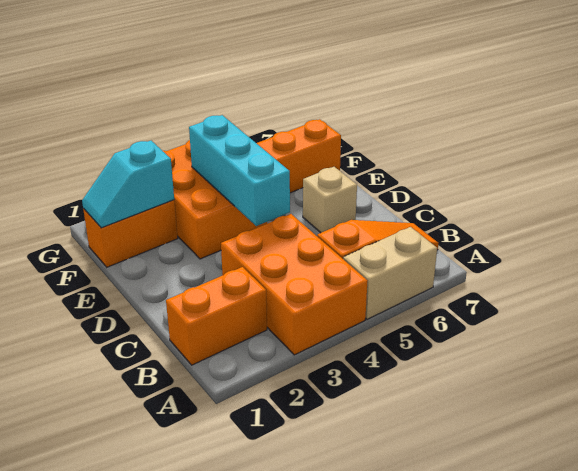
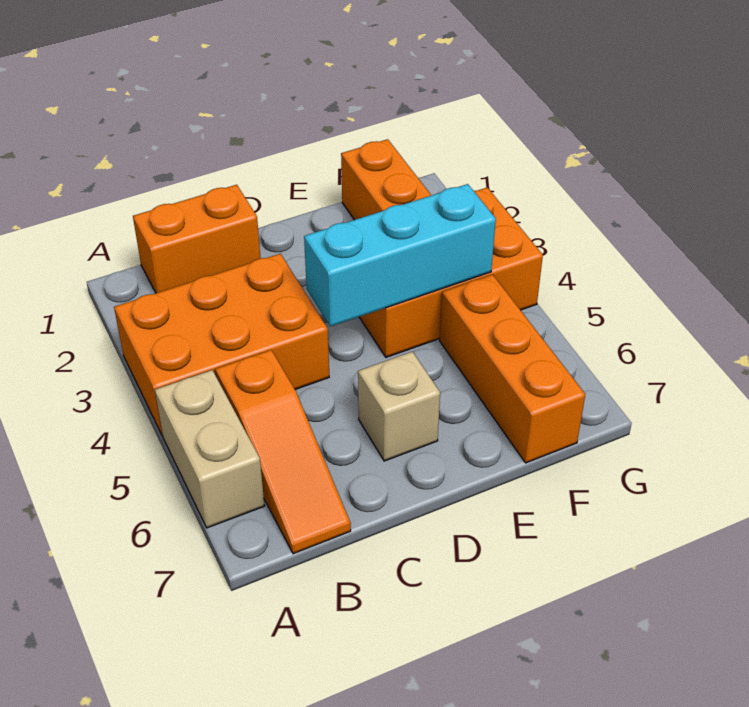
orange brick B1:B2 level 1 -> orange brick B1:C1 level 1
cyan slope F1:F2 level 2 top 2 -> none

